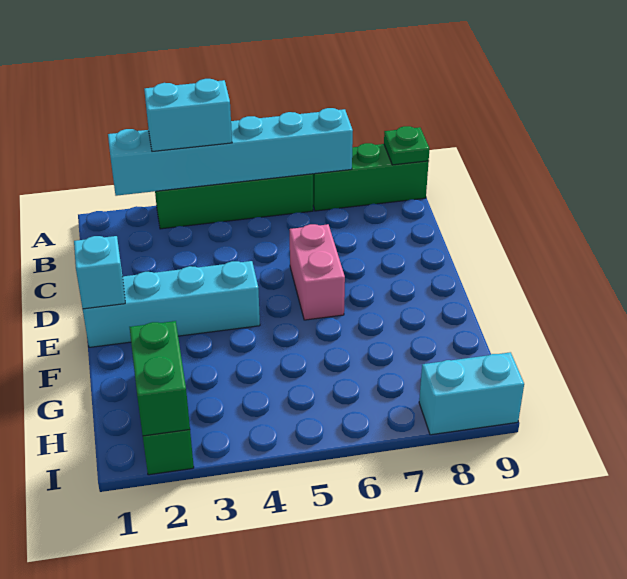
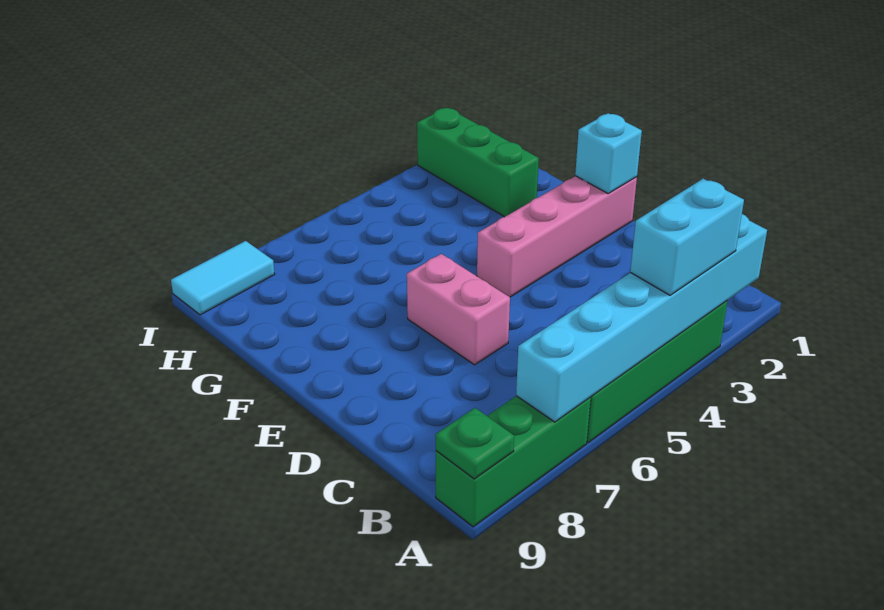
cyan brick E1:E4 level 1 -> pink brick E1:E4 level 1
green brick H2:I2 level 2 -> none
cyan brick I8:I9 level 1 -> cyan tile I8:I9 level 1

